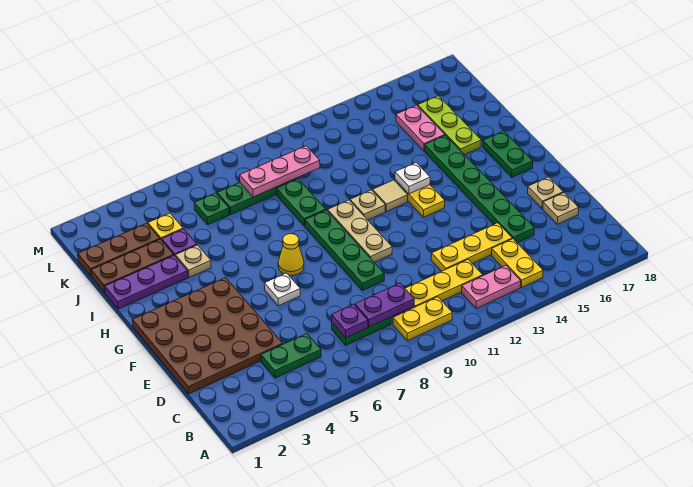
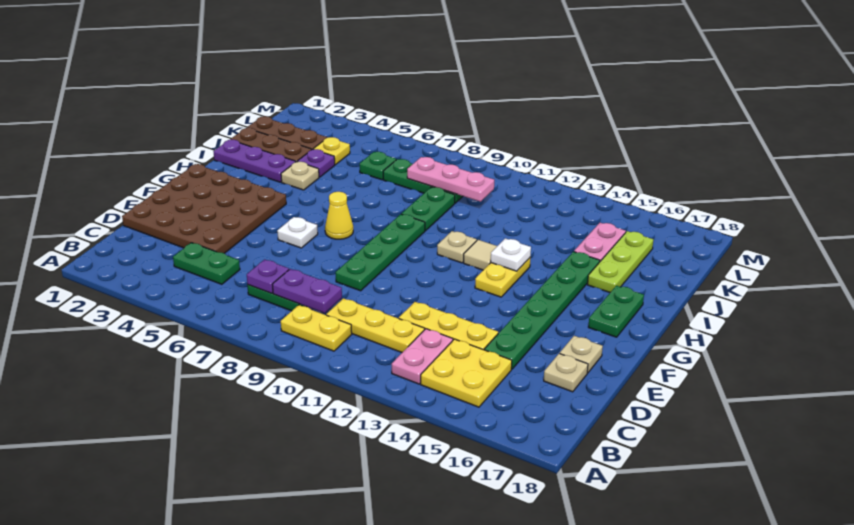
pink plate B12:B13 level 1 -> pink plate B13:C13 level 1
yellow plate B14:C14 level 1 -> yellow plate B14:C15 level 1
tan plate F10:H10 level 1 -> none

